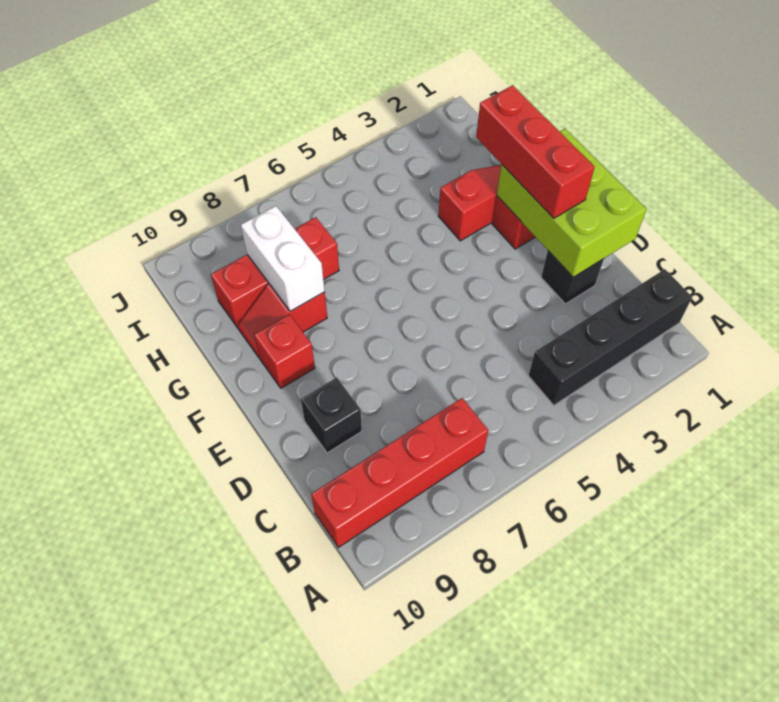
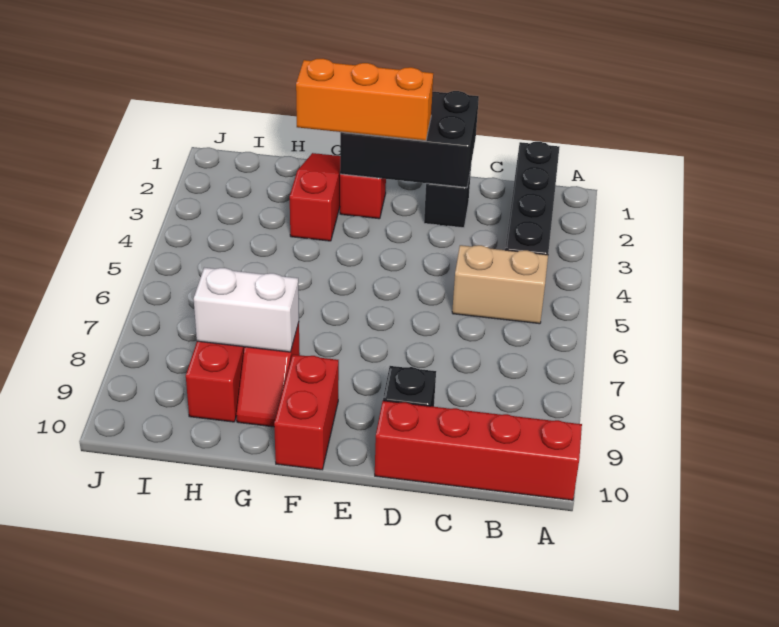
none -> tan brick B5:C5 level 1
red brick B7:B10 level 1 -> red brick A10:D10 level 1
lime brick D1:F2 level 2 -> black brick D1:F2 level 2
red brick E2:G2 level 3 -> orange brick E2:G2 level 3
red brick F9 level 1 -> red brick F9:F10 level 1

